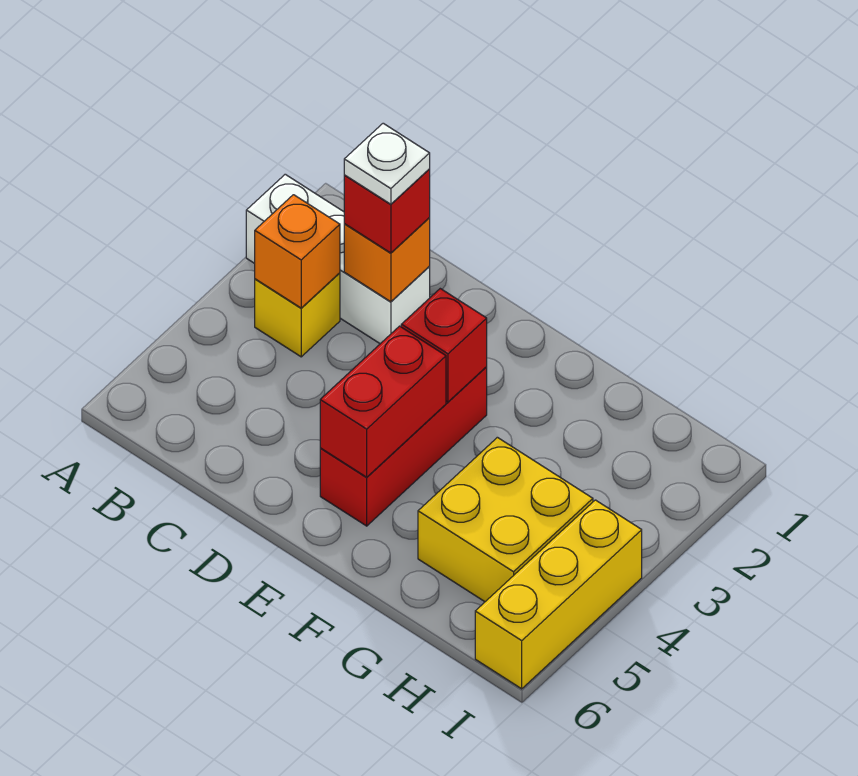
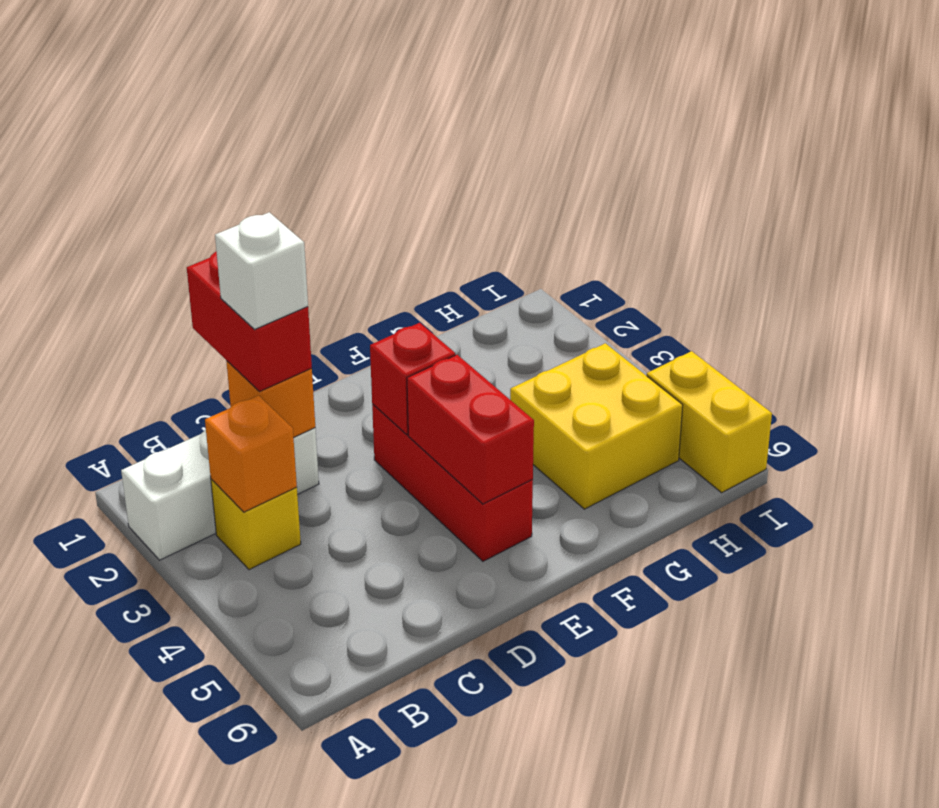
red brick C2 level 3 -> red brick C1:C2 level 3
white plate C2 level 4 -> white brick C2 level 4
yellow brick I4:I6 level 1 -> yellow brick I5:I6 level 1

